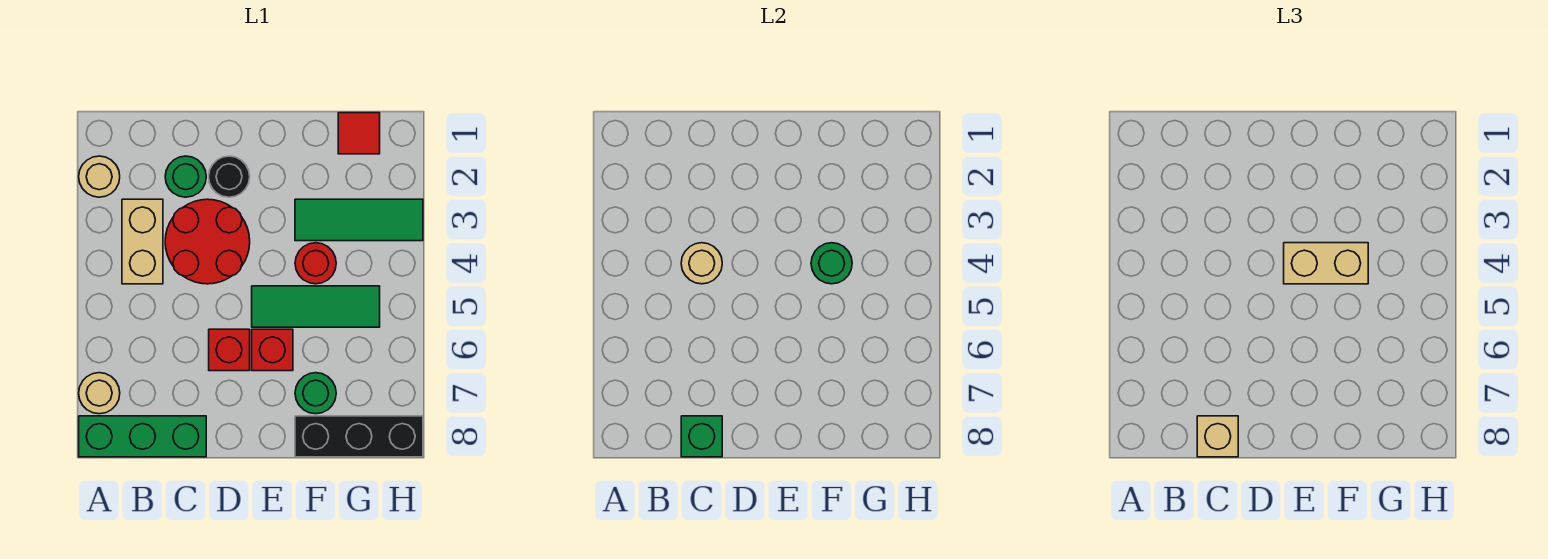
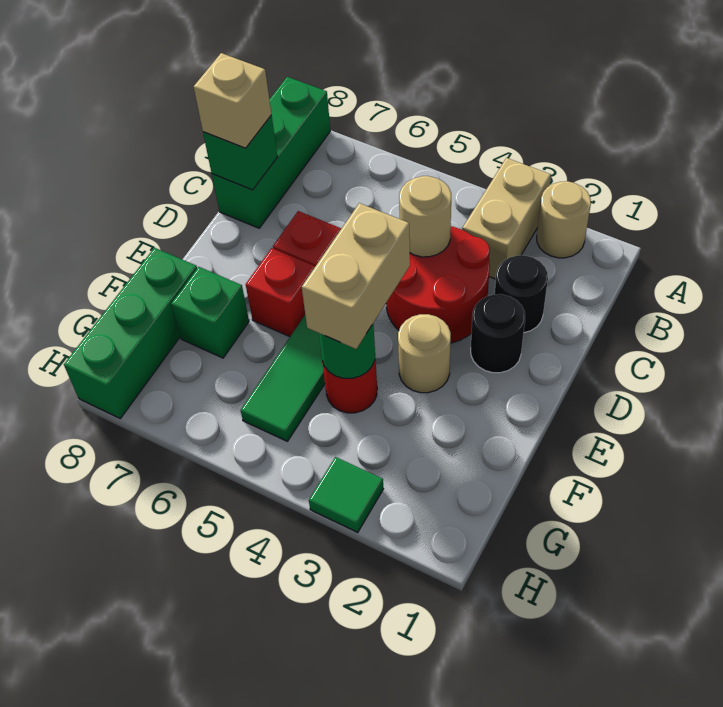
tan round brick A7 level 1 -> tan round brick E3 level 1
tan brick B3:B4 level 1 -> tan brick A3:B3 level 1
green round brick C2 level 1 -> black round brick C2 level 1
green tile F3:H3 level 1 -> green tile H3 level 1
green round brick F7 level 1 -> green brick F7 level 1
black brick F8:H8 level 1 -> green brick F8:H8 level 1
red tile G1 level 1 -> none

